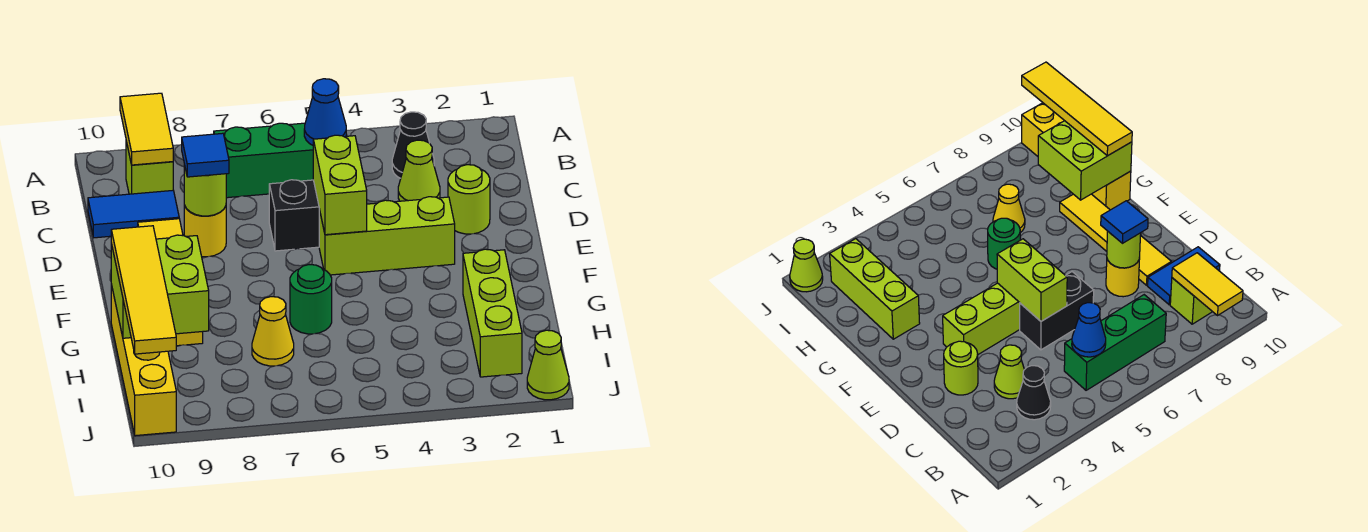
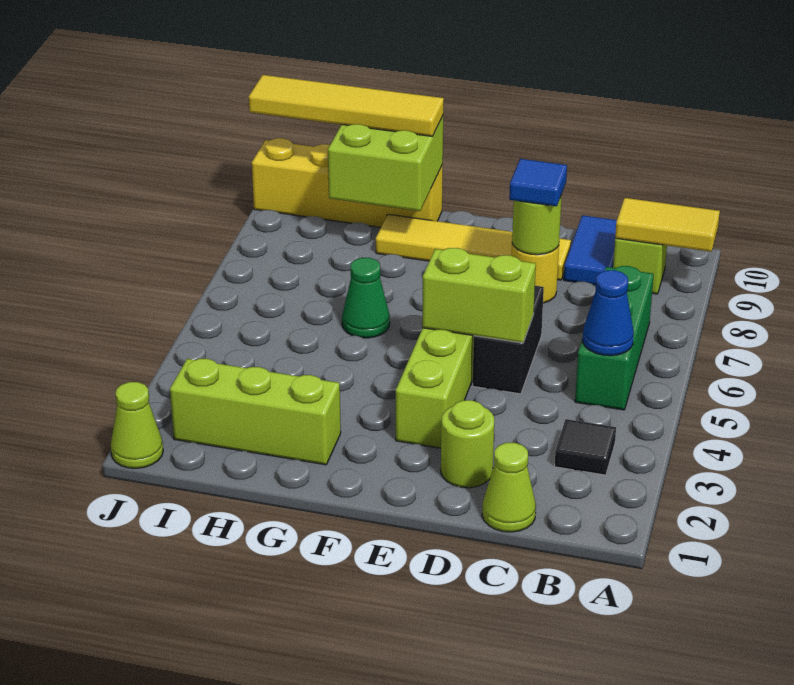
black cone B3 level 1 -> black tile B3 level 1
lime cone C3 level 1 -> lime cone C1 level 1
green round brick G6 level 1 -> green cone G6 level 1
yellow cone H7 level 1 -> none

